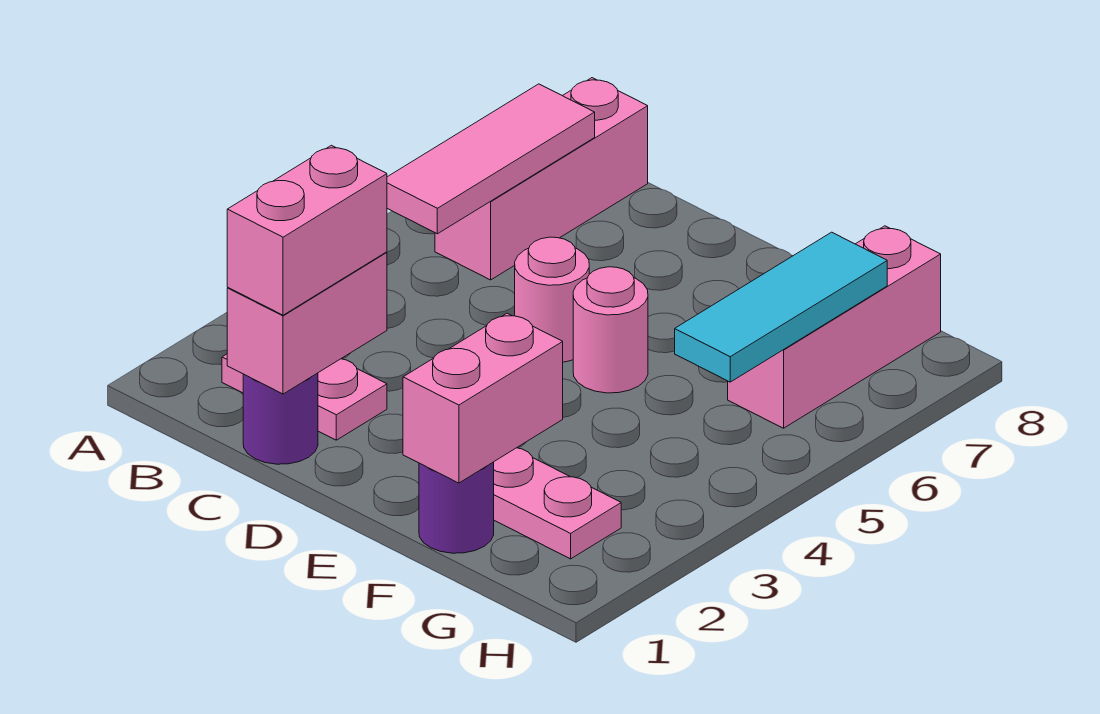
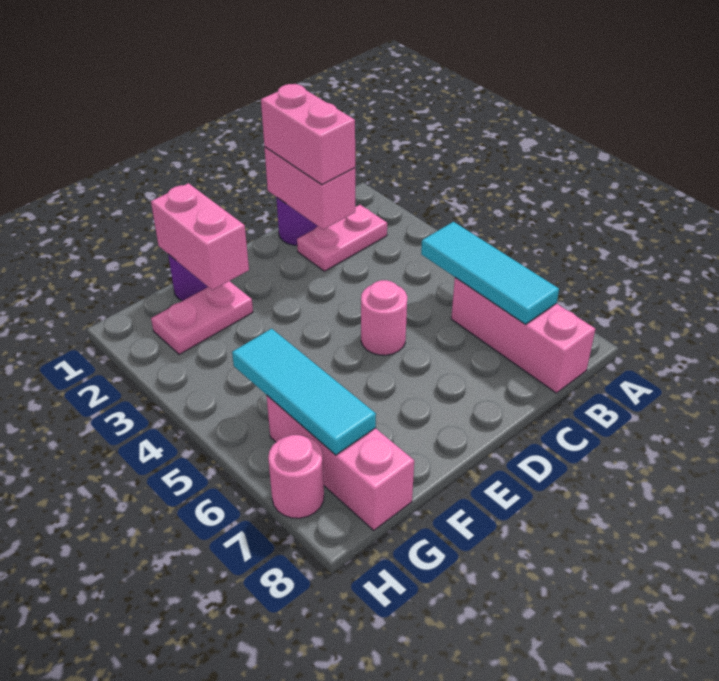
pink tile B5:B7 level 2 -> cyan tile B5:B7 level 2
pink round brick E5 level 1 -> pink round brick H7 level 1

